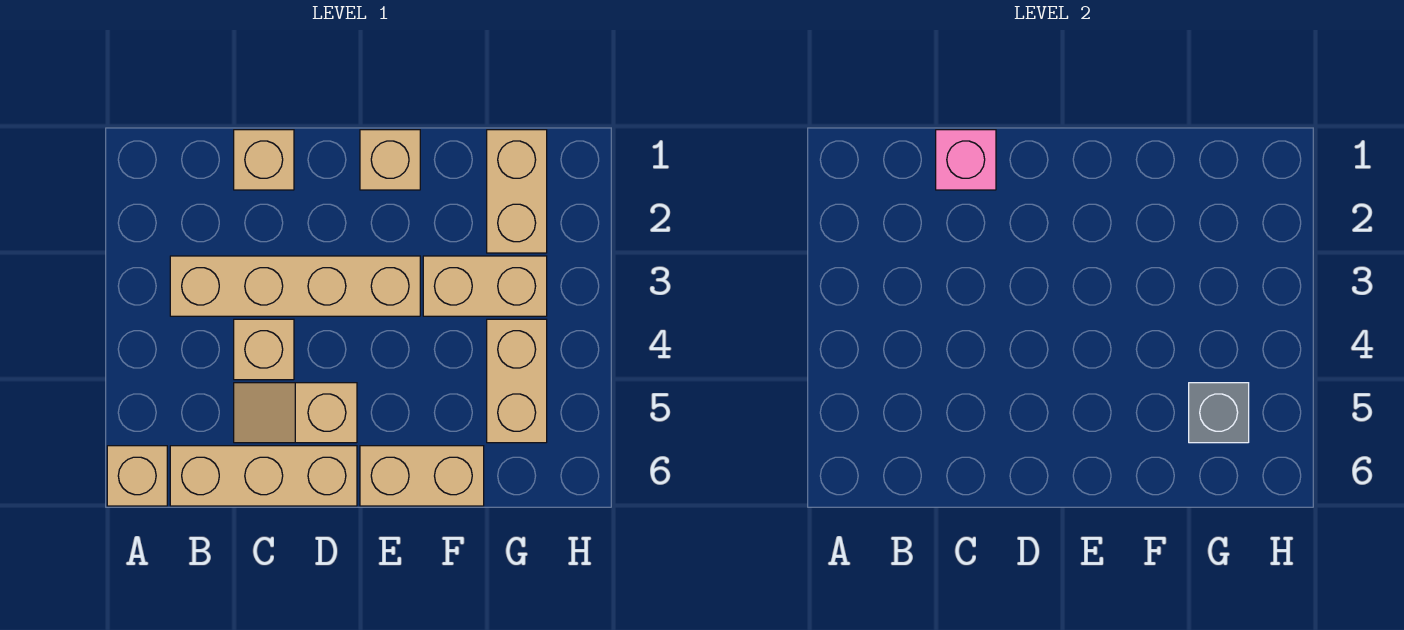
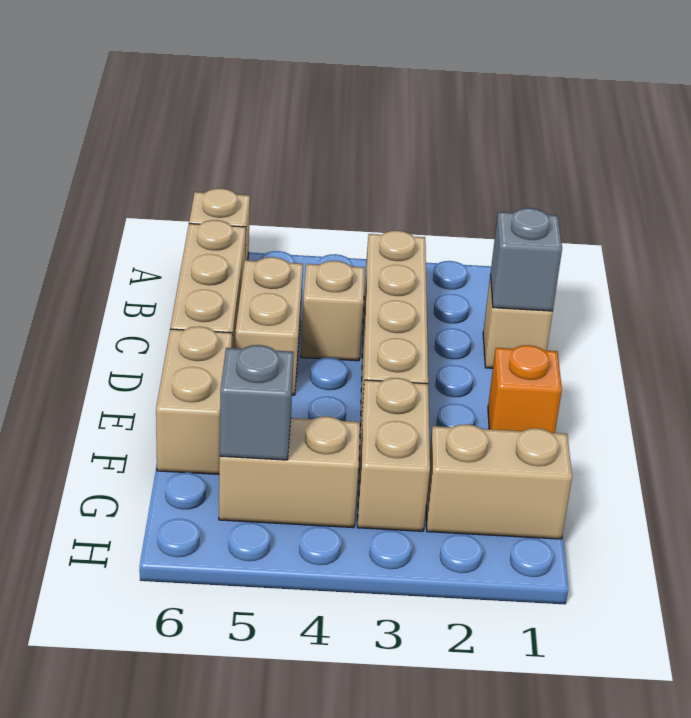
pink brick C1 level 2 -> grey brick C1 level 2
tan slope C5:D5 level 1 top D -> tan brick C5:D5 level 1
tan brick E1 level 1 -> orange brick E1 level 1

